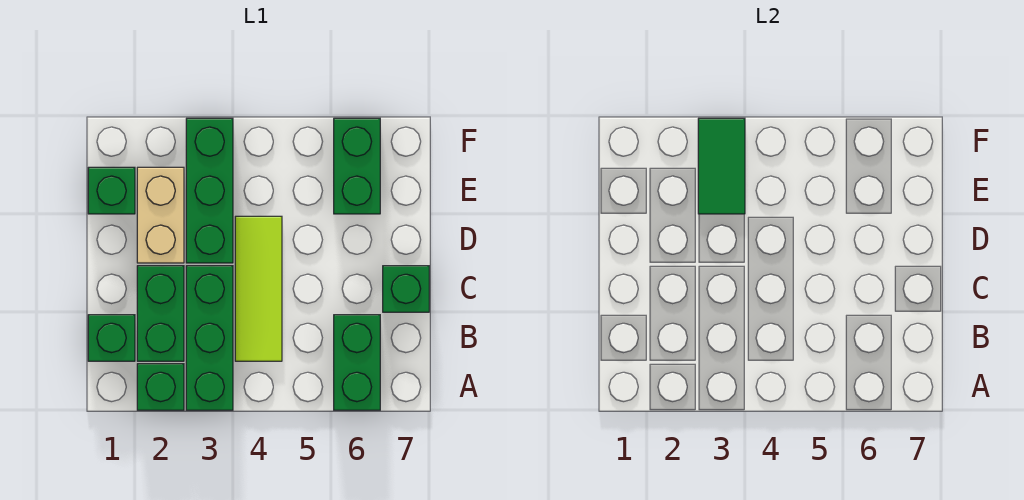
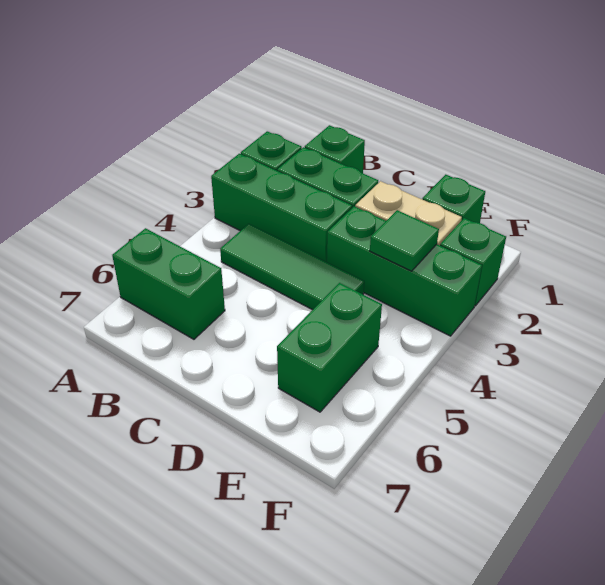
lime tile B4:D4 level 1 -> green tile B4:D4 level 1
green brick C7 level 1 -> green brick F2 level 1
green tile E3:F3 level 2 -> green tile E3 level 2
green brick E6:F6 level 1 -> green brick E5:E6 level 1

